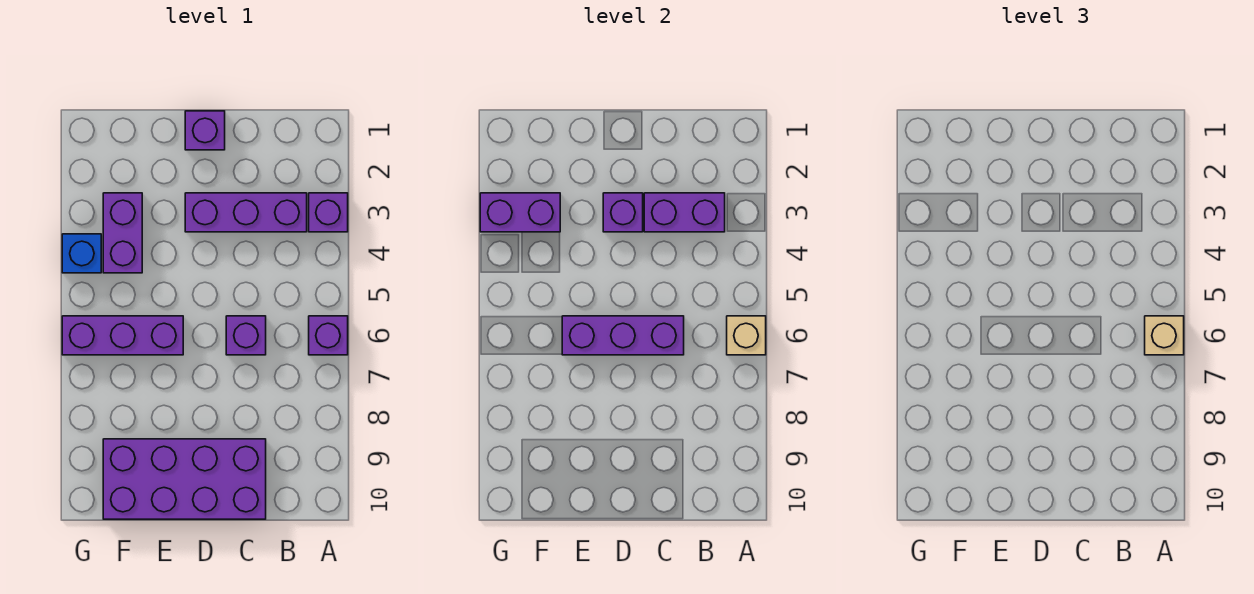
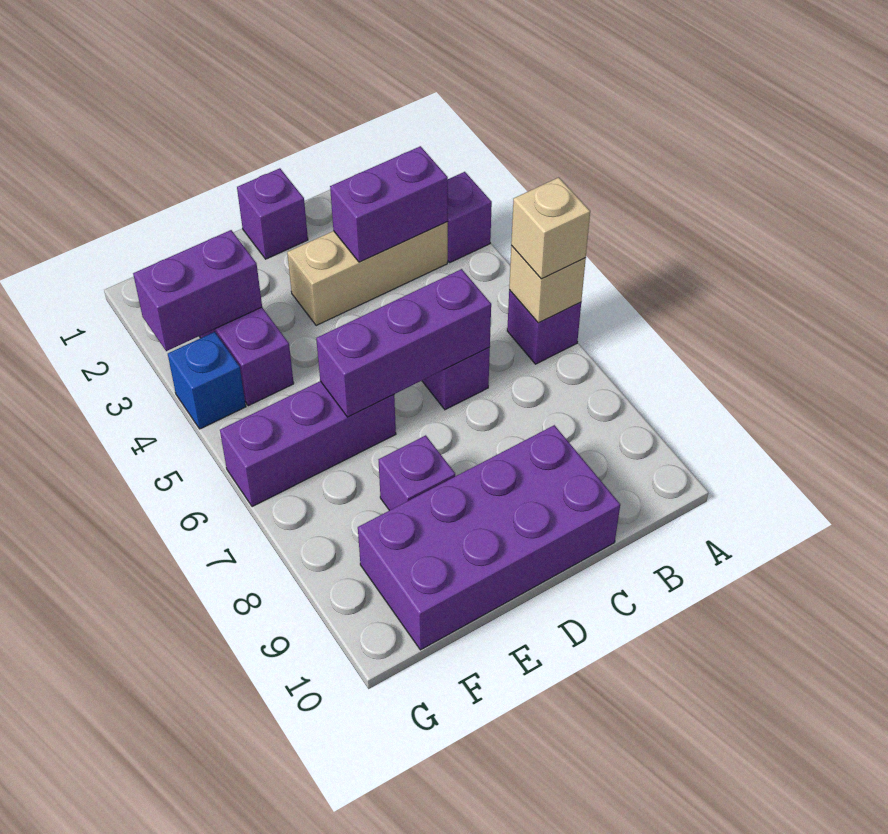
purple brick B3:D3 level 1 -> tan brick B3:D3 level 1
purple brick D3 level 2 -> purple brick E8 level 1

